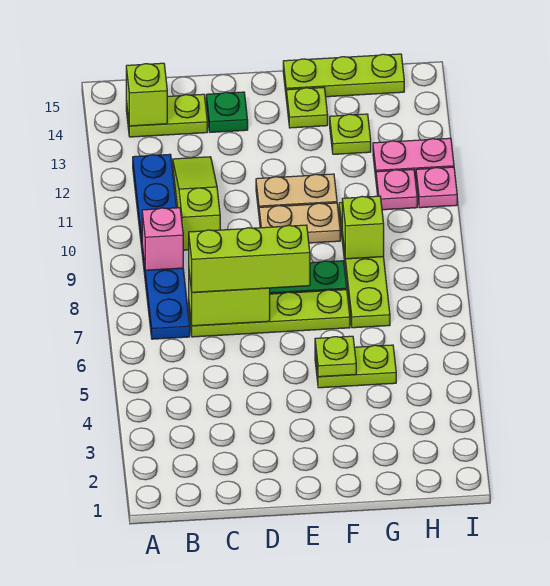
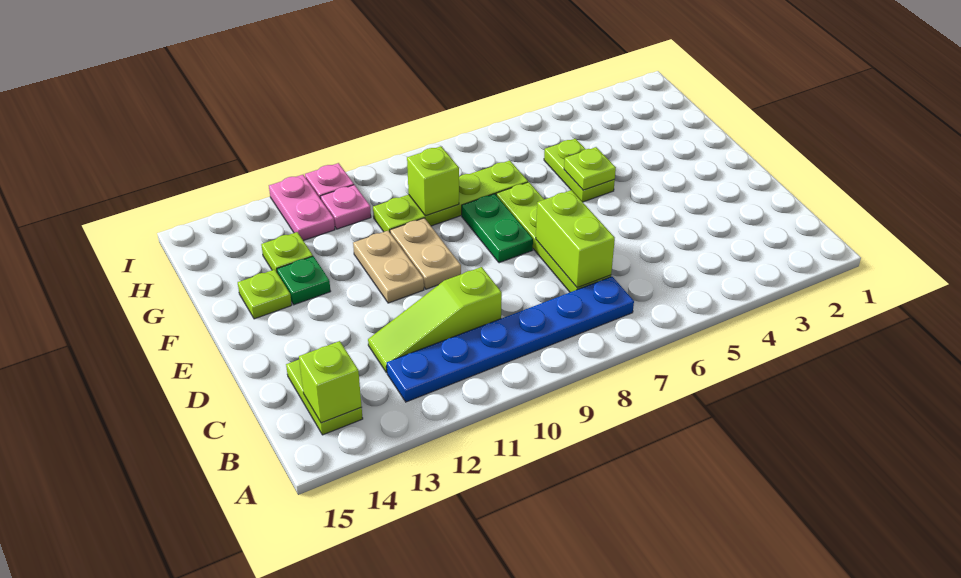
pink brick B9 level 2 -> none
lime brick C7:E7 level 3 -> none
green plate D14 level 1 -> green plate F13 level 1
lime plate F15:H15 level 1 -> none

